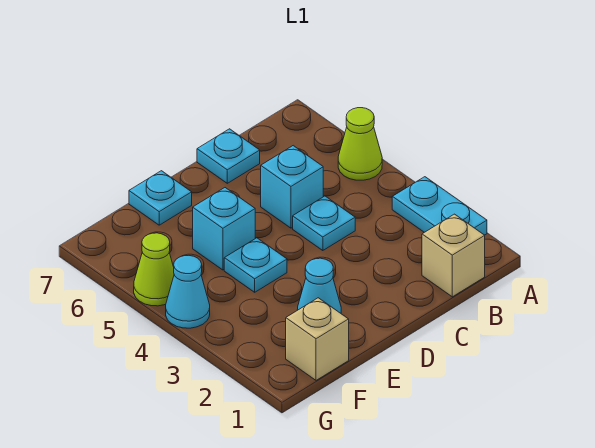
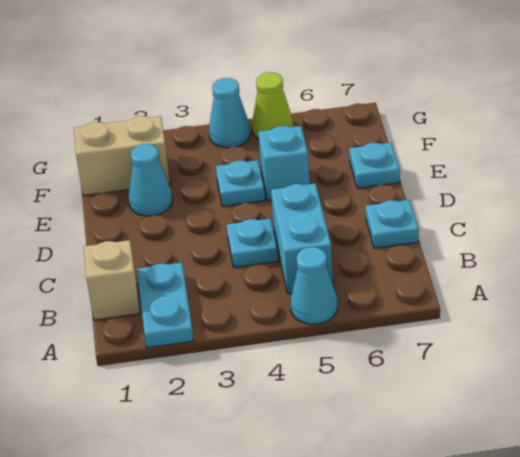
cyan plate A2:A3 level 1 -> cyan plate A2:B2 level 1
lime cone A5 level 1 -> cyan cone A5 level 1
cyan brick C5 level 1 -> cyan brick B5:C5 level 1
tan brick F1 level 1 -> tan brick F1:F2 level 1

